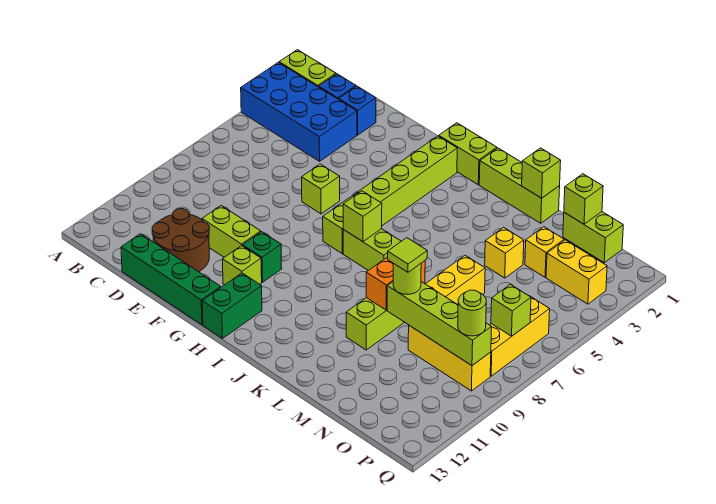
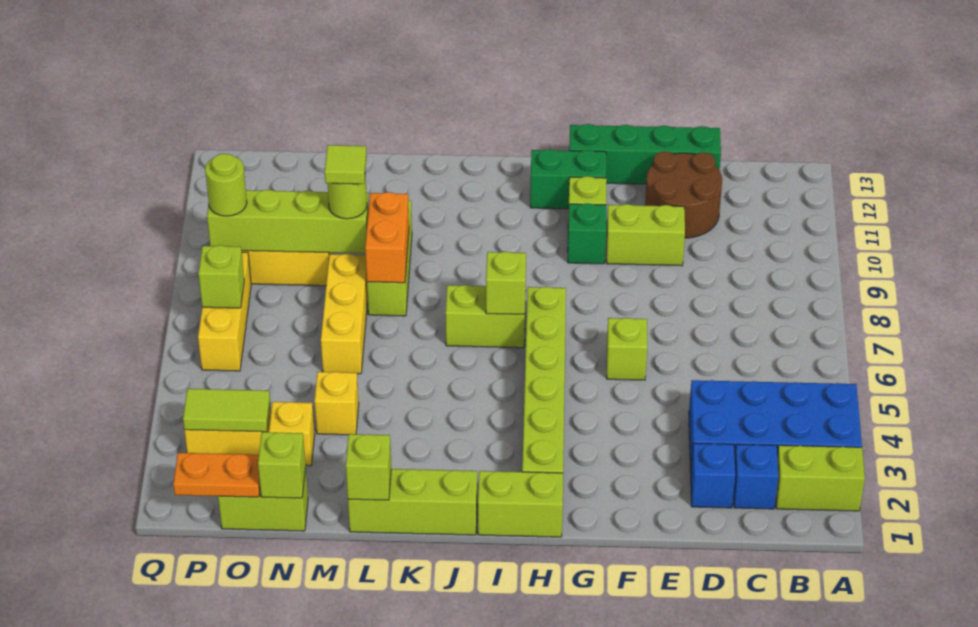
green brick H12:H13 level 1 -> green brick G12:H12 level 1
none -> orange plate O1:P1 level 2
none -> lime tile O3:P3 level 2

